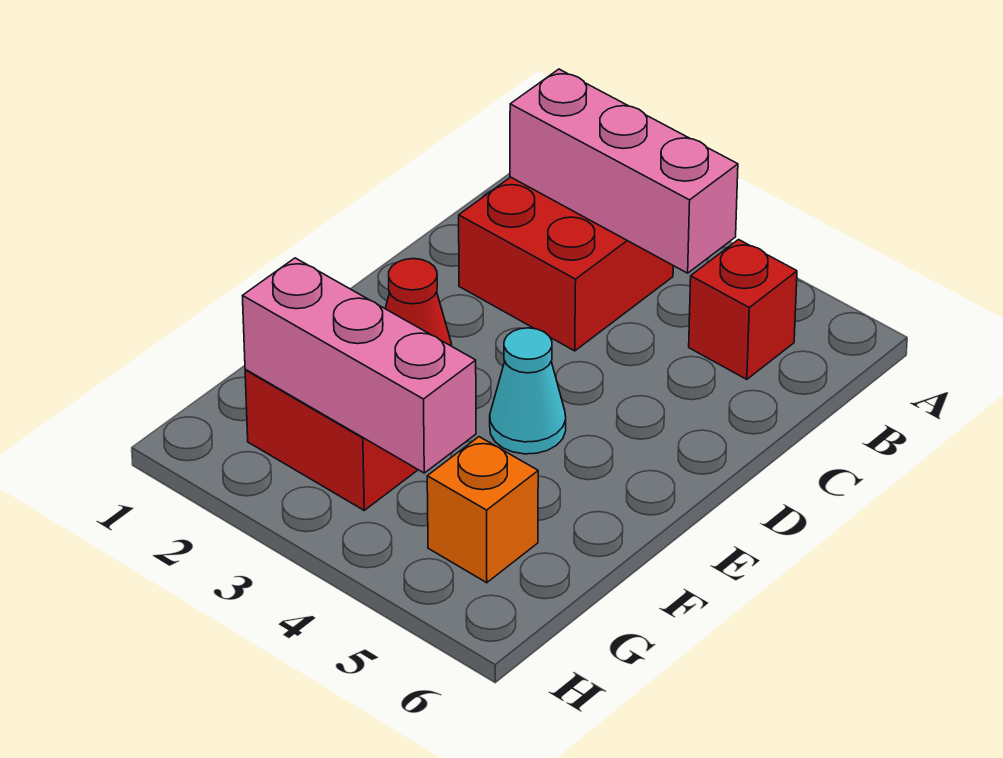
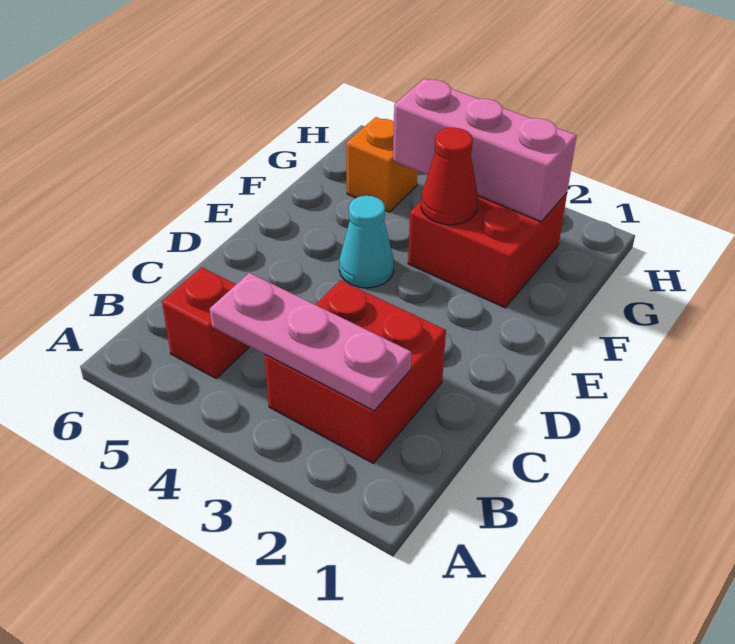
pink brick B2:B4 level 2 -> pink plate B2:B4 level 2

